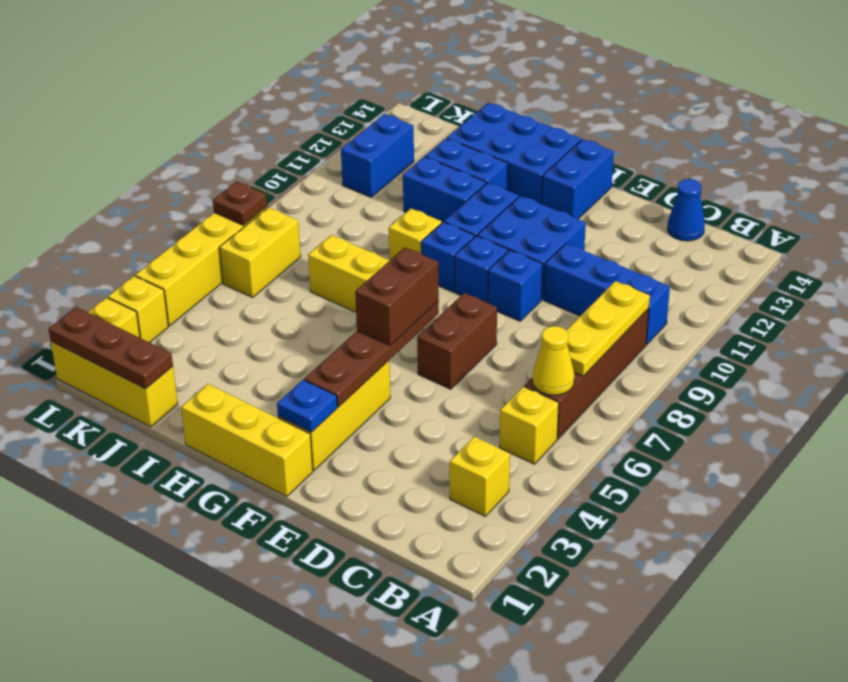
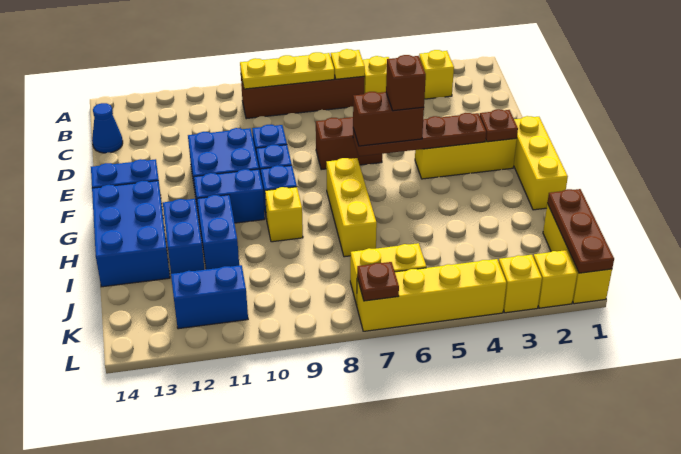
yellow cone B6 level 2 -> yellow plate B6 level 2
blue brick B10:D10 level 1 -> none
blue plate F2 level 2 -> brown plate F2 level 2
none -> brown brick F5 level 4

